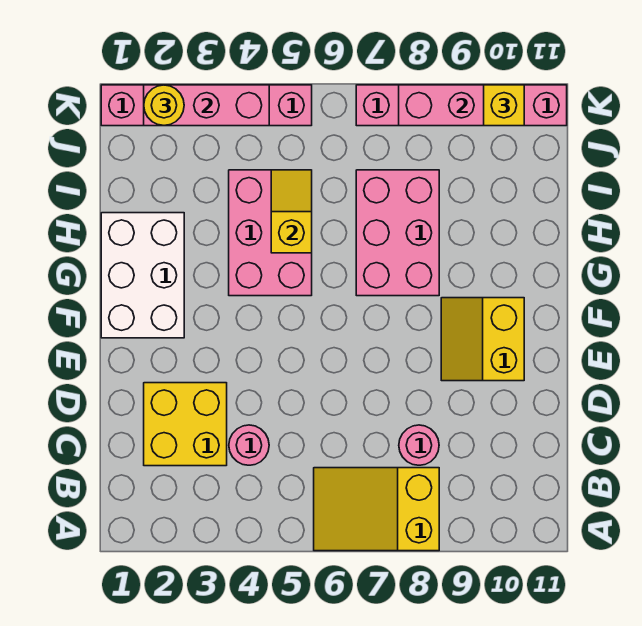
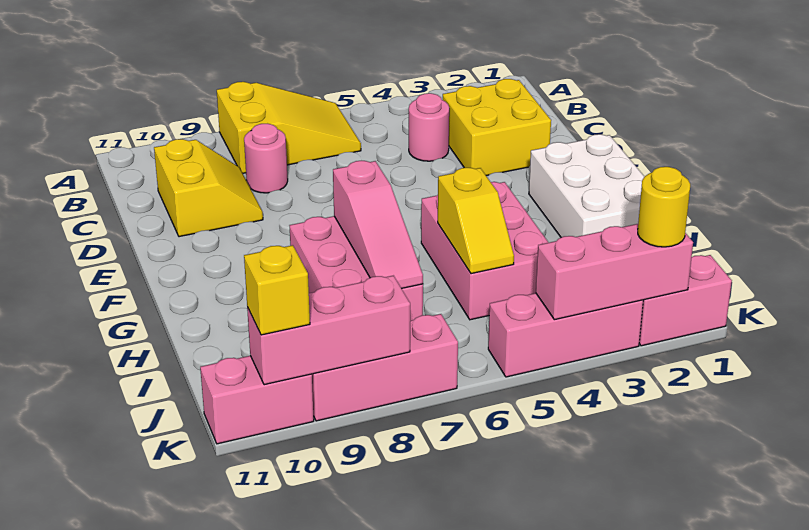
yellow slope E9:F10 level 1 top 10 -> yellow slope C9:D10 level 1 top 10
none -> pink slope G7:I7 level 2 top G

